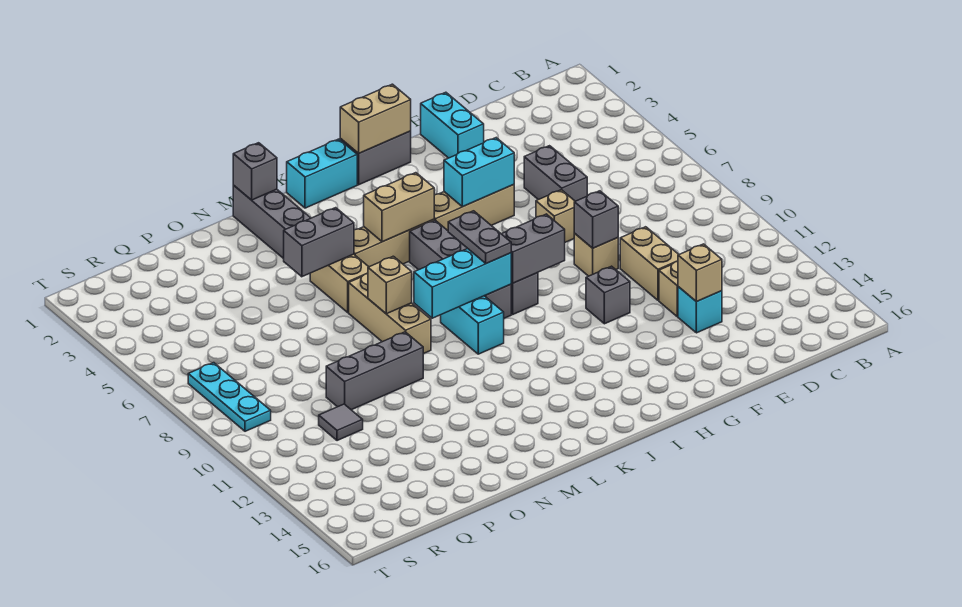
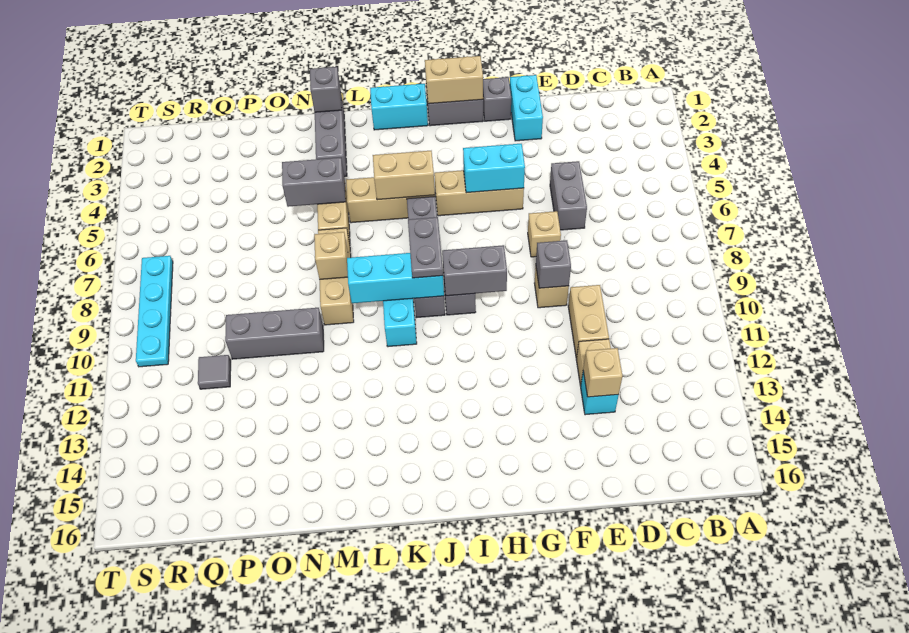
grey brick G11 level 1 -> grey brick G1 level 1
cyan plate S7:S9 level 1 -> cyan plate S7:S10 level 1

